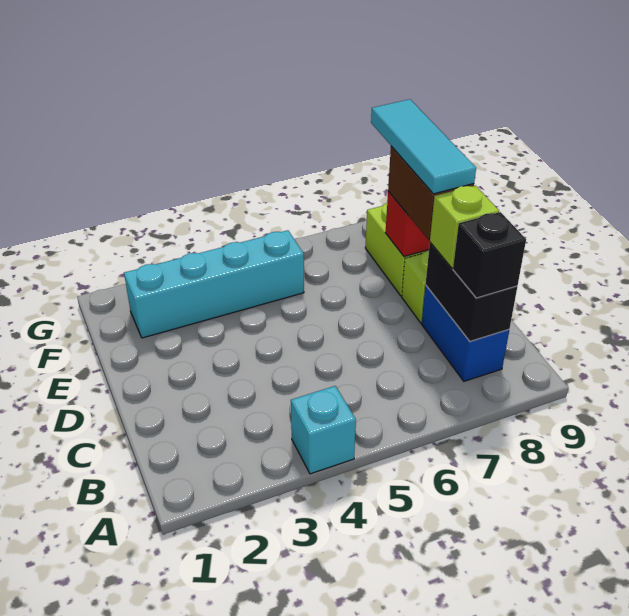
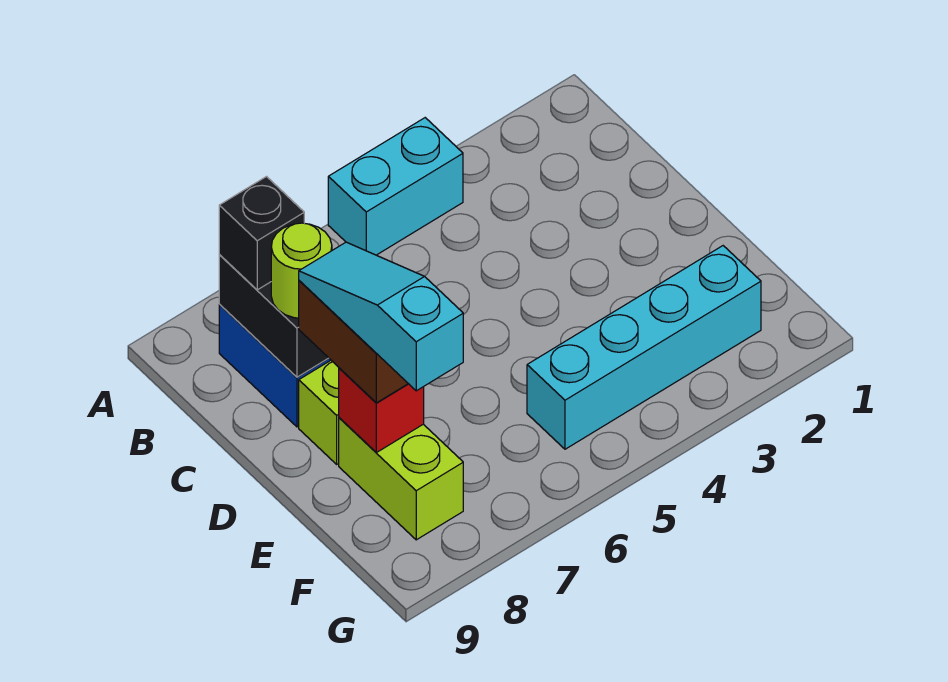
cyan brick A4 level 1 -> cyan brick A4:A5 level 1
lime brick C8 level 3 -> lime round brick C8 level 3
cyan tile D8:F8 level 4 -> cyan slope D8:F8 level 4 top F

